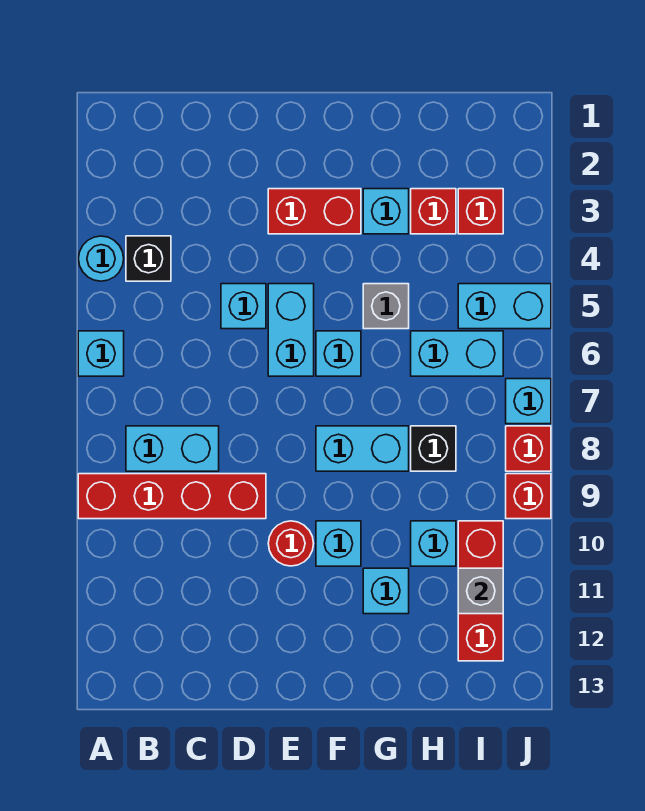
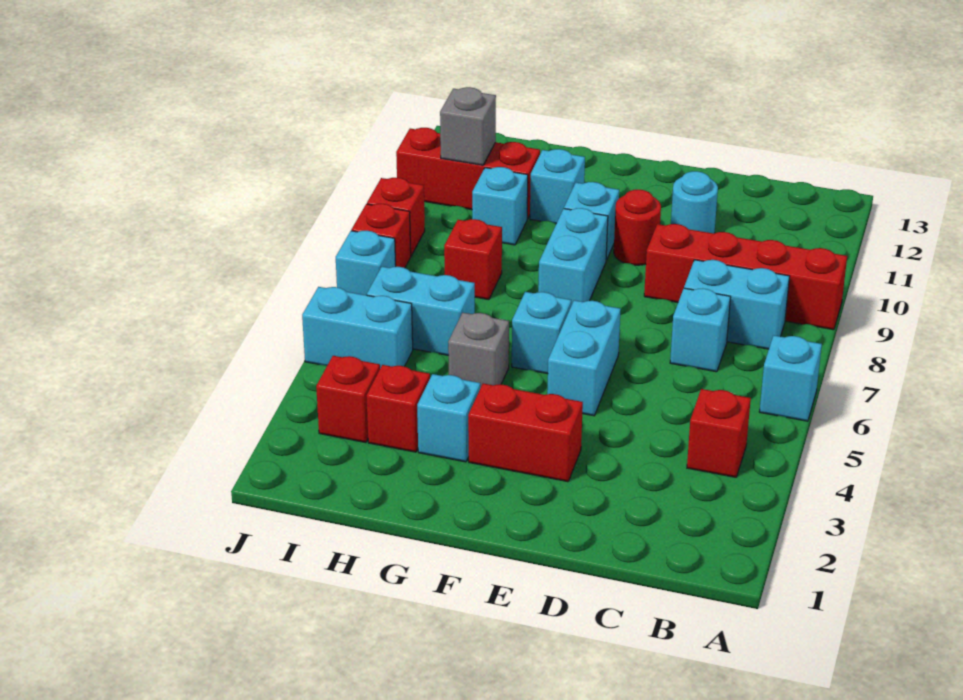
cyan round brick A4 level 1 -> cyan round brick D11 level 1
black brick B4 level 1 -> red brick B4 level 1
cyan brick D5 level 1 -> cyan brick C7 level 1
cyan brick F8:G8 level 1 -> cyan brick F8:F9 level 1
black brick H8 level 1 -> red brick H8 level 1
red brick I10:I12 level 1 -> red brick H11:J11 level 1

